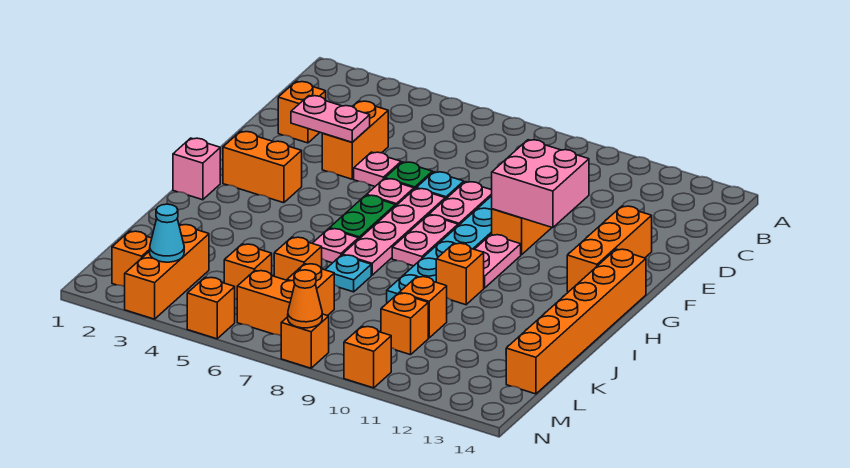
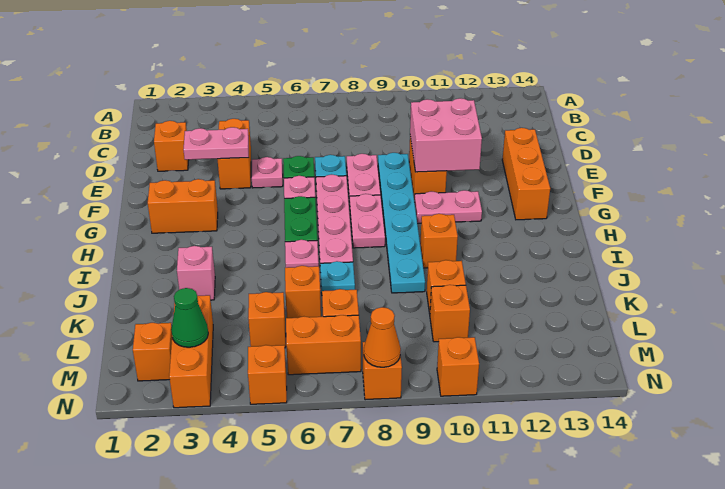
pink plate G10:H10 level 1 -> pink plate G10:G11 level 1
orange brick G14:L14 level 1 -> none
pink brick H1 level 1 -> pink brick J3 level 1
cyan cone M3 level 2 -> green cone M3 level 2

